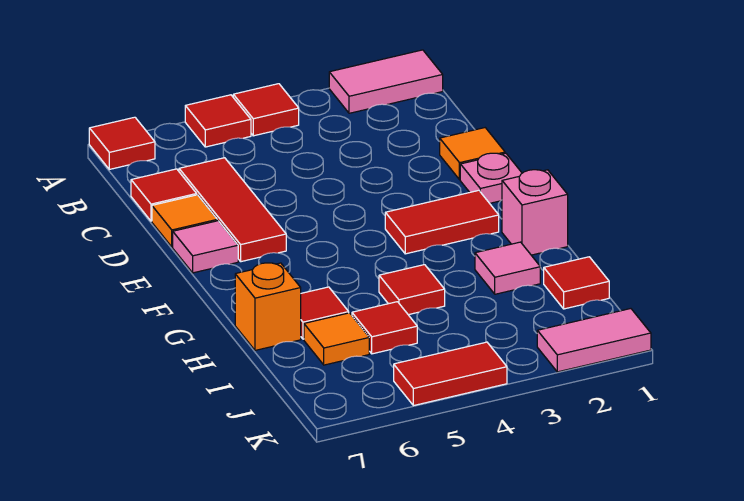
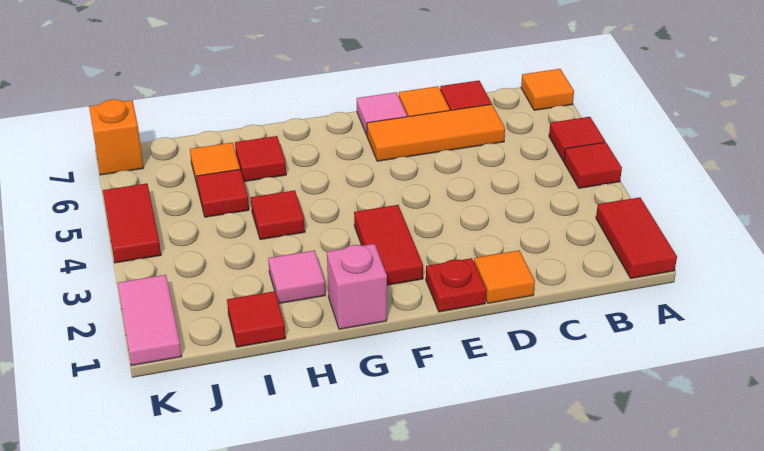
pink tile A1:A2 level 1 -> red tile A1:A2 level 1
red tile A7 level 1 -> orange tile A7 level 1
red tile C6:E6 level 1 -> orange tile C6:E6 level 1
pink plate E1 level 1 -> red plate E1 level 1
orange brick H7 level 1 -> orange brick K7 level 1

